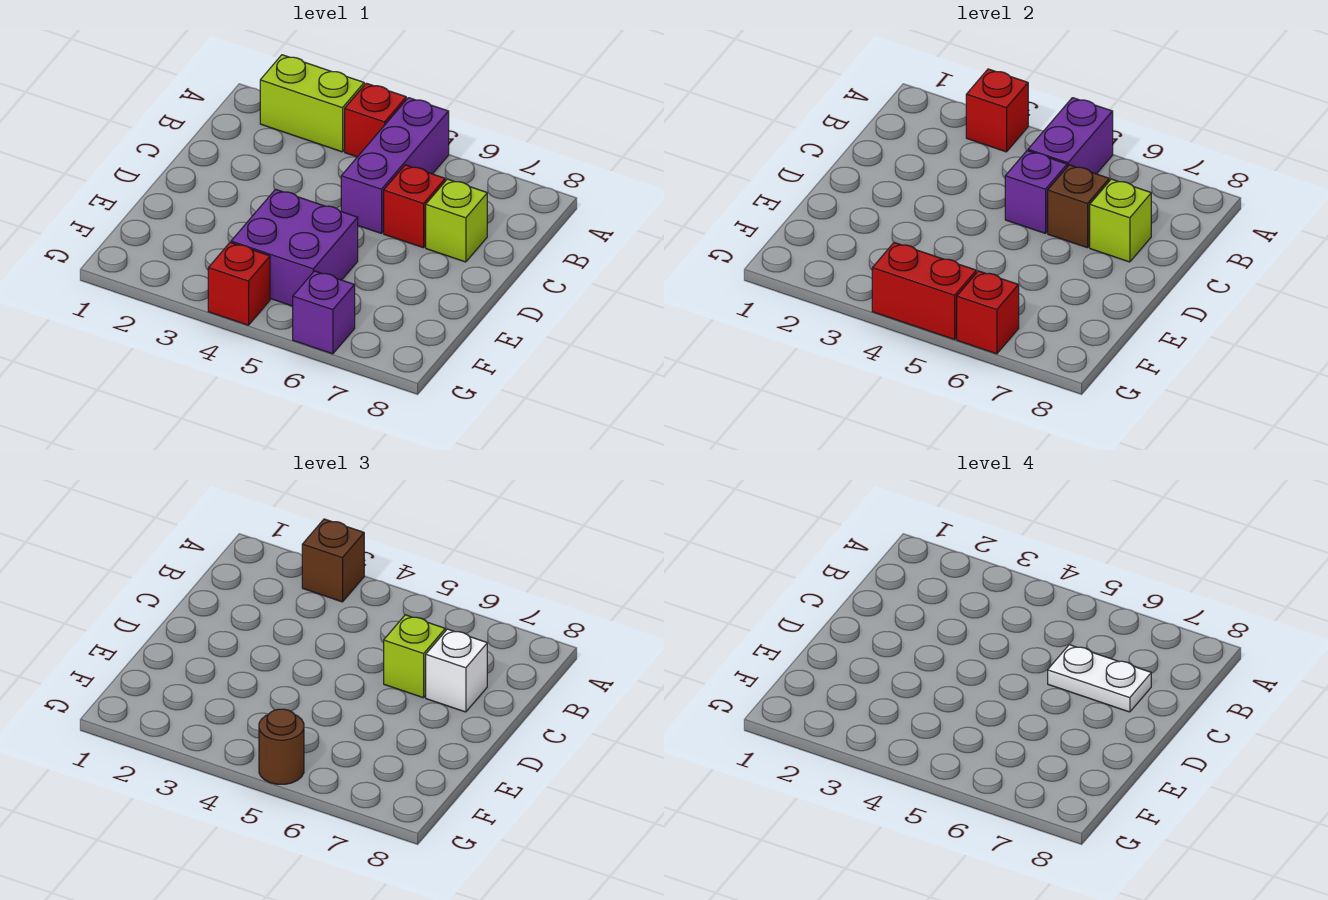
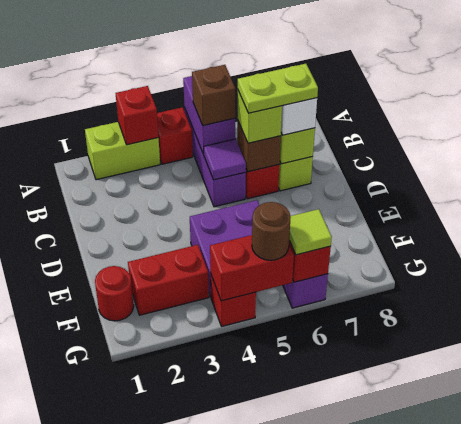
brown brick A3 level 3 -> brown brick B5 level 3
purple brick C5 level 2 -> purple tile C5 level 2
white plate C6:C7 level 4 -> lime plate C6:C7 level 4
none -> red round brick F1 level 1
none -> red brick F2:F3 level 1
none -> lime tile G6 level 3

